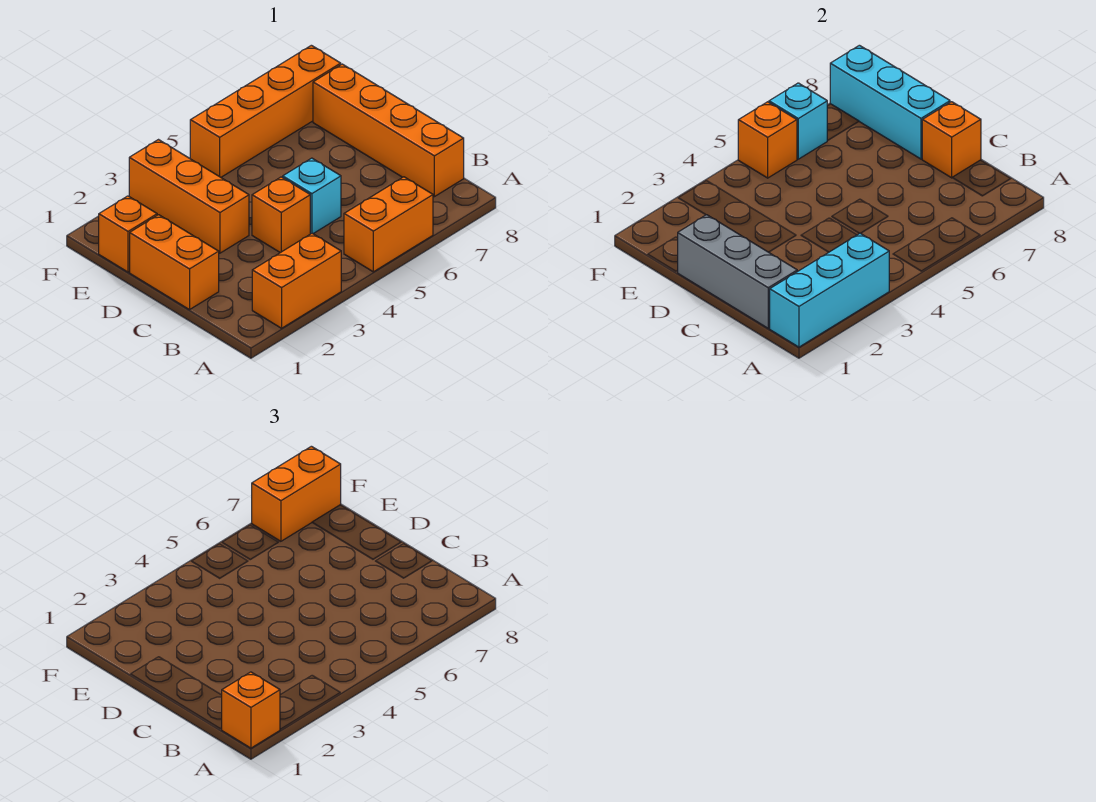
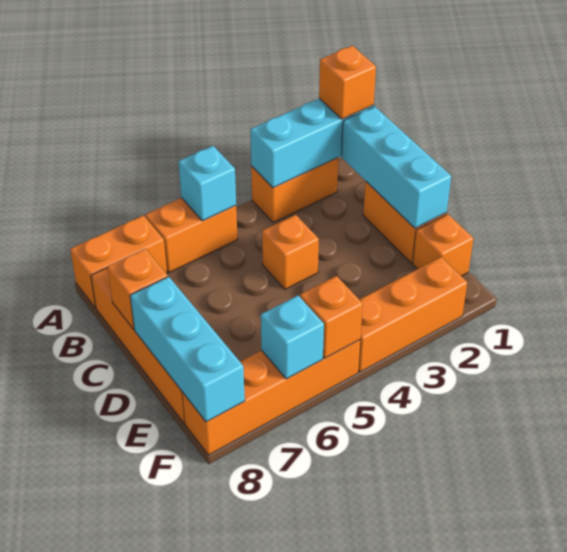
grey brick B1:D1 level 2 -> cyan brick B1:D1 level 2
cyan brick C5 level 1 -> cyan brick A5 level 2
orange brick D3:F3 level 1 -> orange brick F2:F4 level 1
orange brick F7:F8 level 3 -> orange brick A7:A8 level 1

